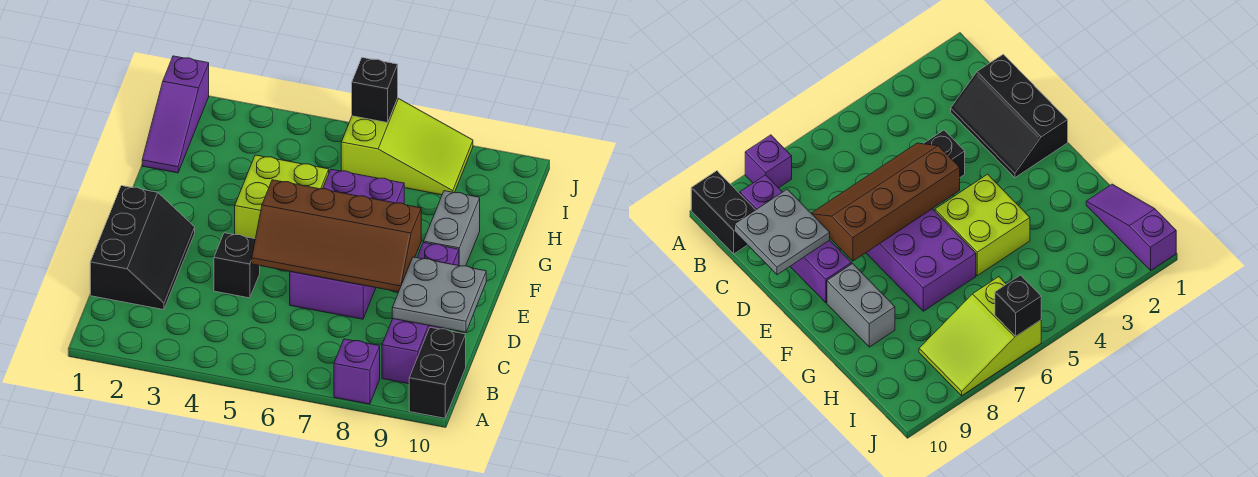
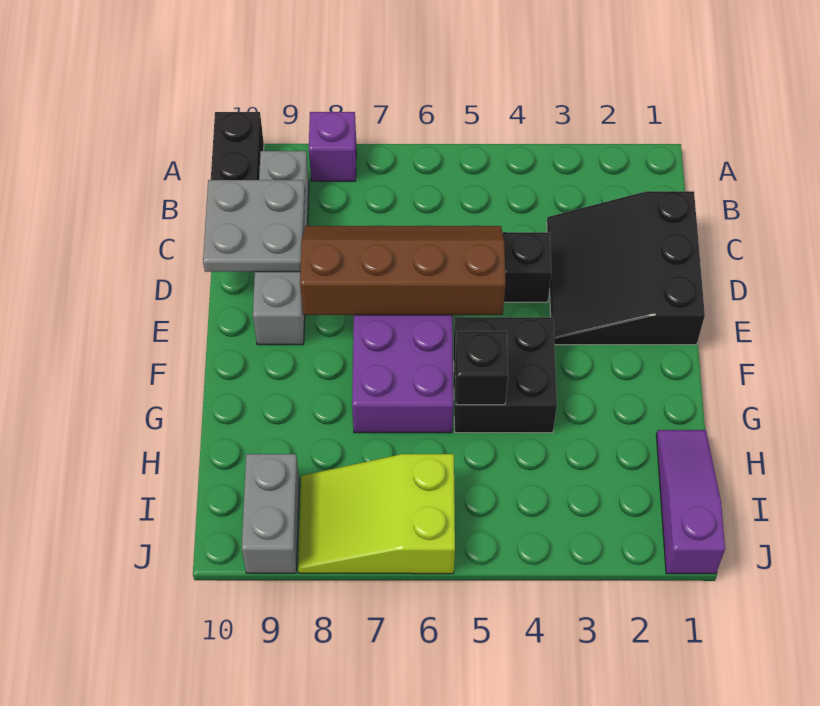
purple brick B9:E9 level 1 -> grey brick B9:E9 level 1
black slope C1:E2 level 1 top 1 -> black slope C1:E3 level 1 top 1
lime brick F4:G5 level 1 -> black brick F4:G5 level 1
grey brick F9:G9 level 1 -> grey brick I9:J9 level 1
black brick J6 level 2 -> black brick G5 level 2

